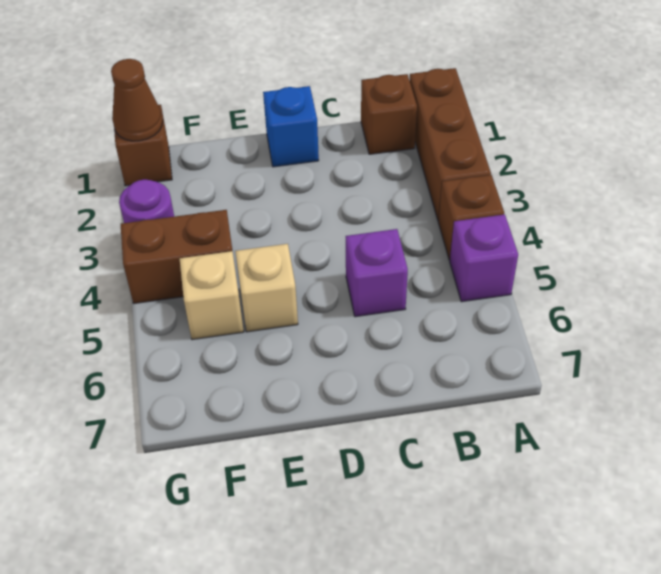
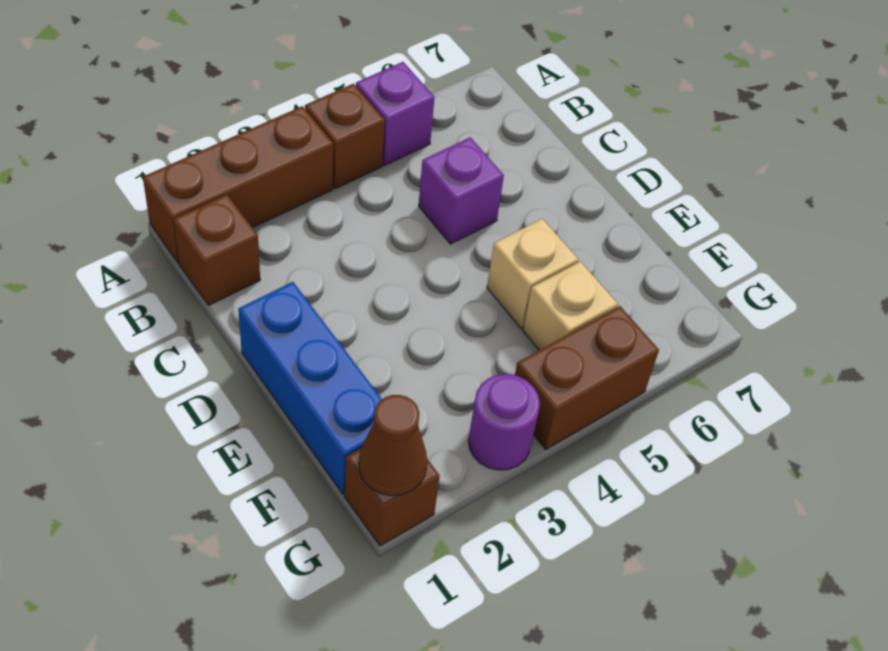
blue brick D1 level 1 -> blue brick D1:F1 level 1
brown brick F4:G4 level 1 -> brown brick G4:G5 level 1

